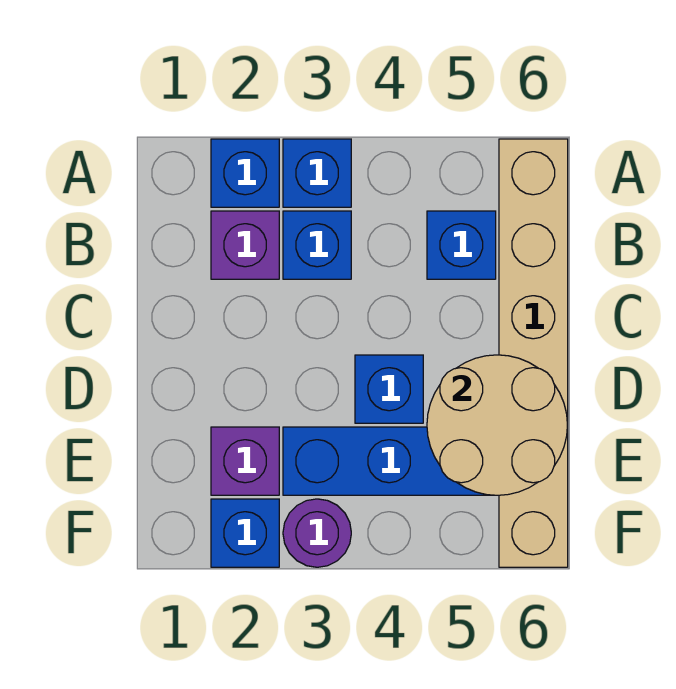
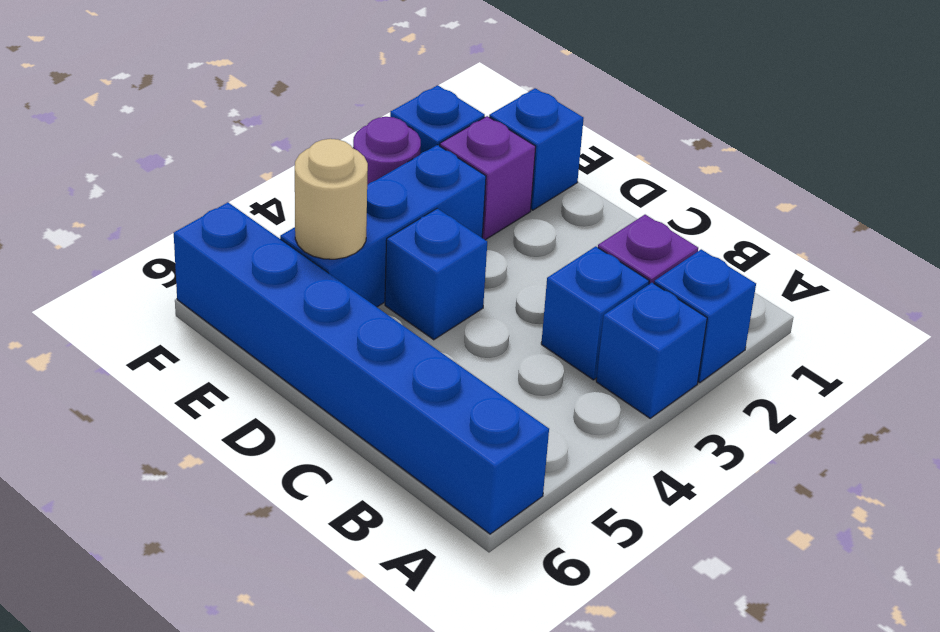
tan brick A6:F6 level 1 -> blue brick A6:F6 level 1
blue brick B5 level 1 -> blue brick E1 level 1
tan round brick D5:E6 level 2 -> tan round brick E5 level 2

